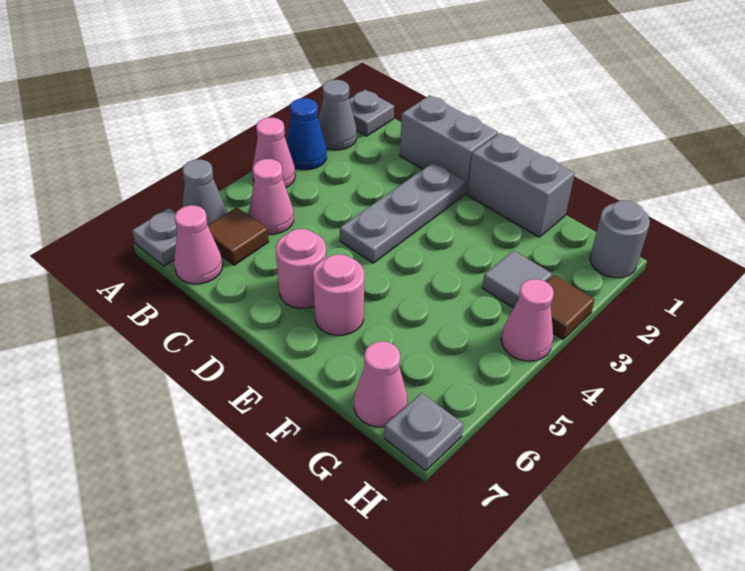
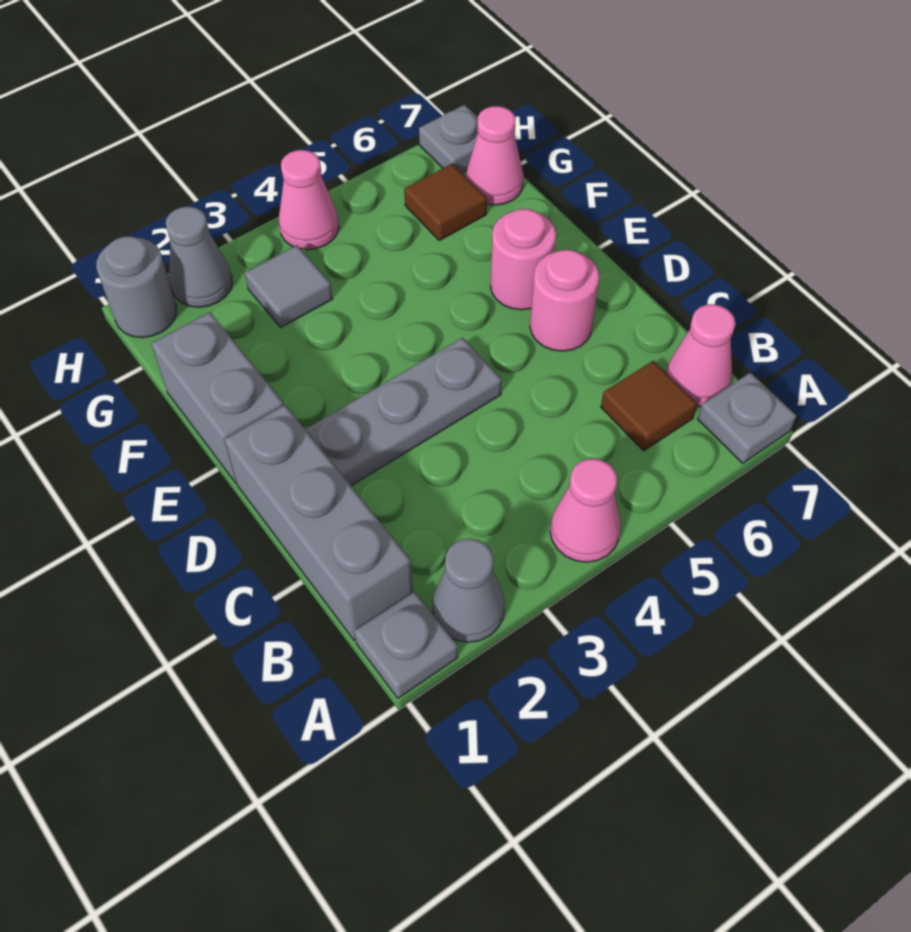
blue cone A3 level 1 -> none
grey cone A6 level 1 -> grey cone H2 level 1
pink cone B5 level 1 -> none
grey brick C1:D1 level 1 -> grey brick B1:D1 level 1
brown tile H3 level 1 -> brown tile G6 level 1

